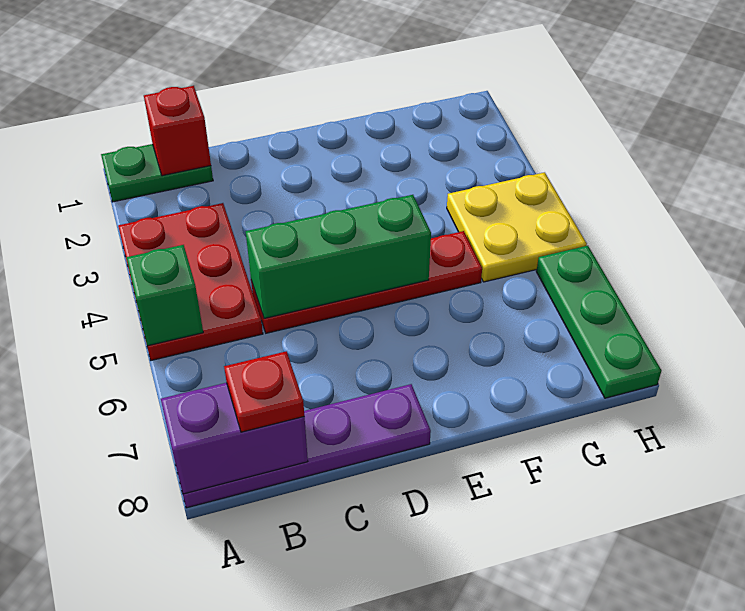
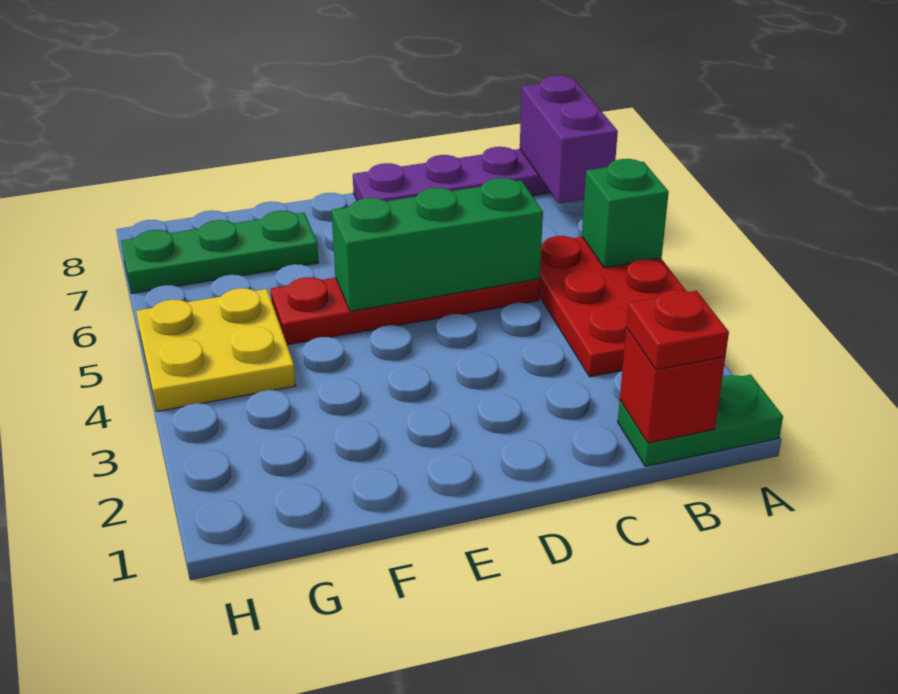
purple brick A8:B8 level 2 -> purple brick A7:A8 level 2
red plate B8 level 3 -> red plate B1 level 3
green plate H6:H8 level 1 -> green plate F7:H7 level 1

